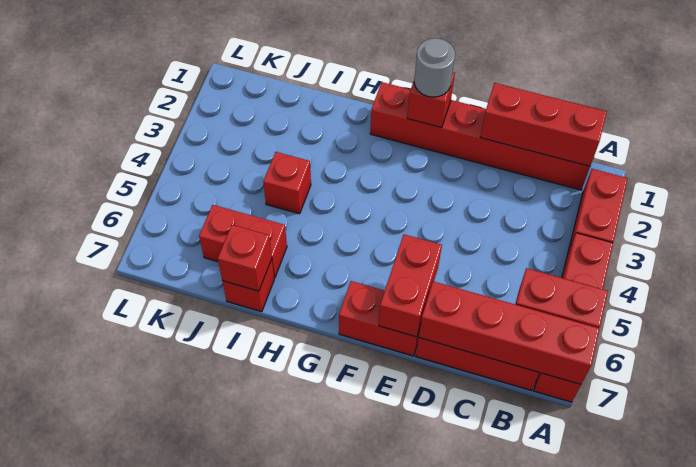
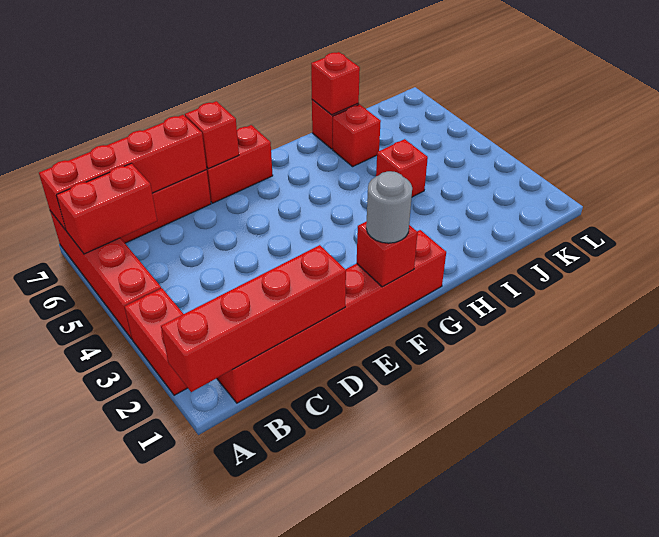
red brick B1:D1 level 2 -> red brick A1:D1 level 2
red brick E6:E7 level 2 -> red brick E7 level 2
red brick I6:J6 level 1 -> red brick I6 level 1

